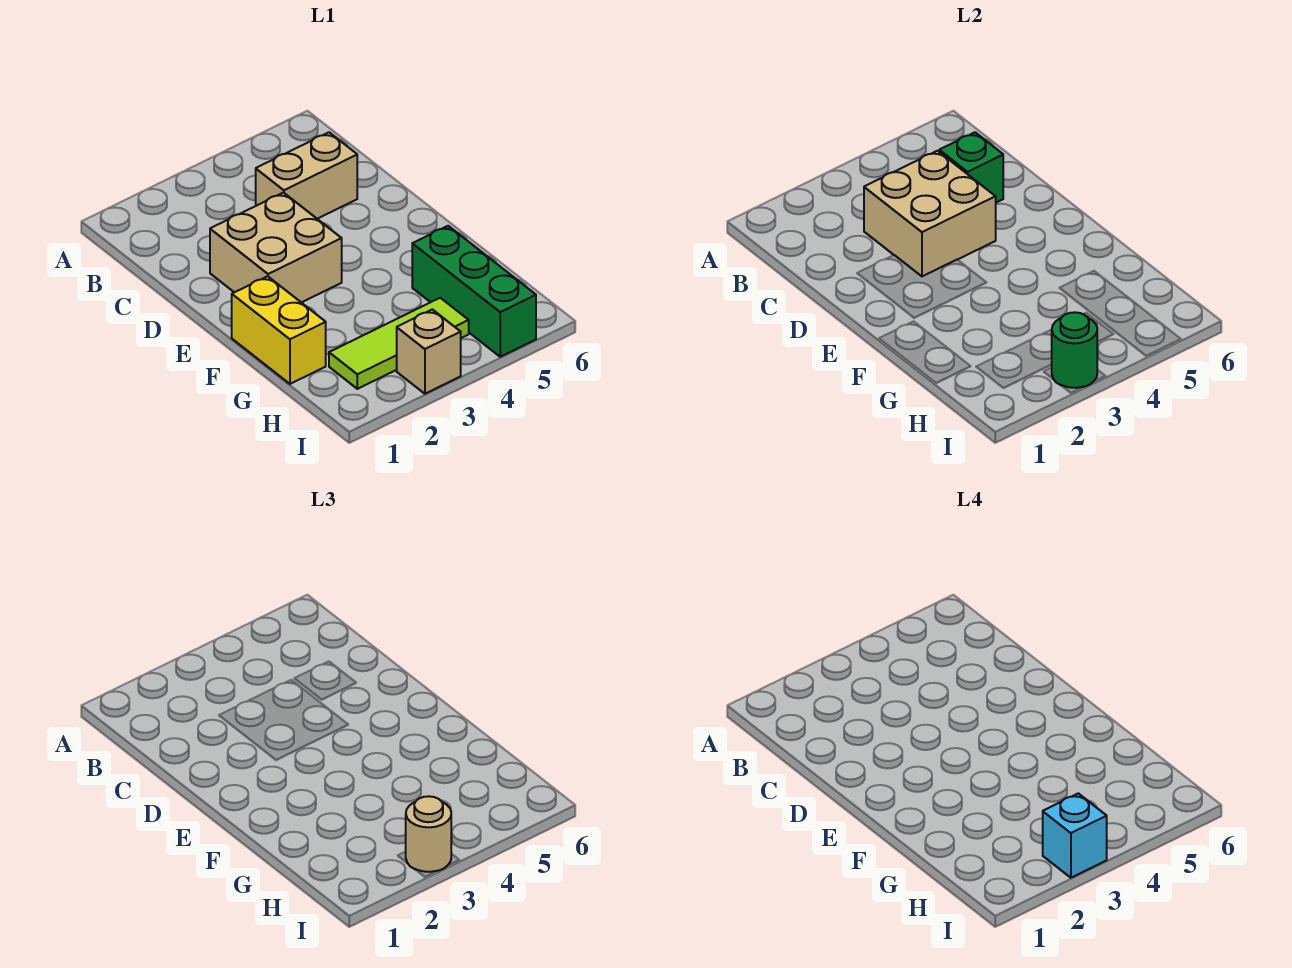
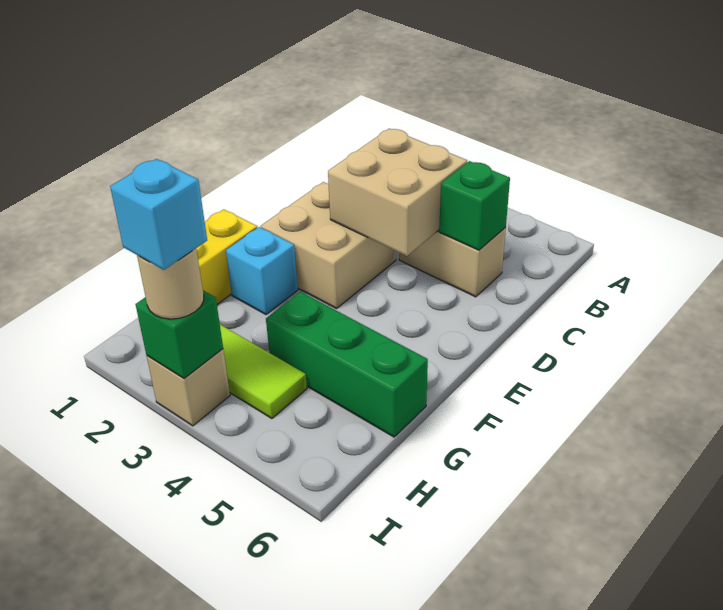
none -> cyan brick F2 level 1
green brick G5:I5 level 1 -> green brick G4:G6 level 1
green round brick I3 level 2 -> green brick I3 level 2

